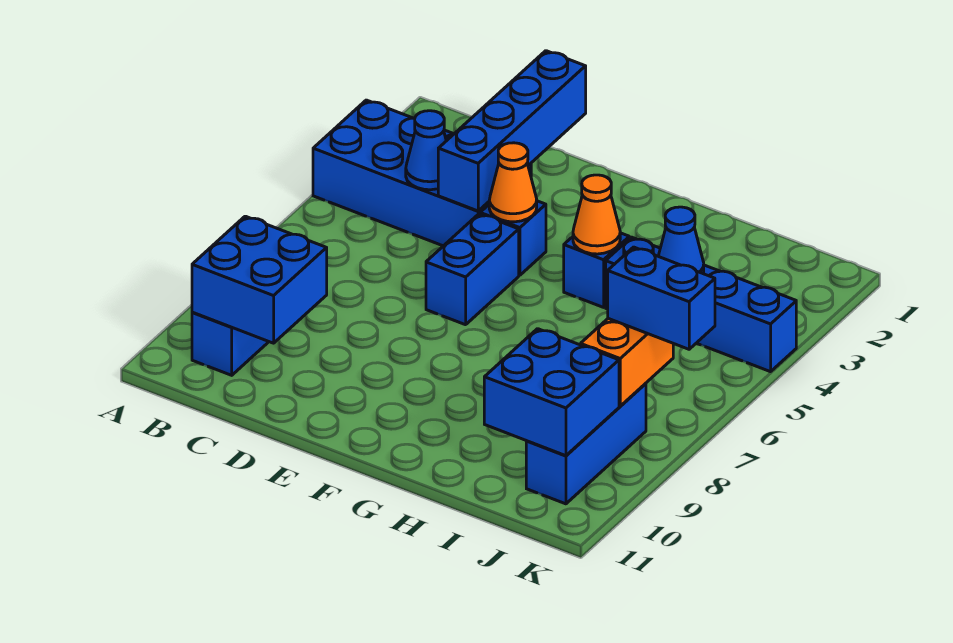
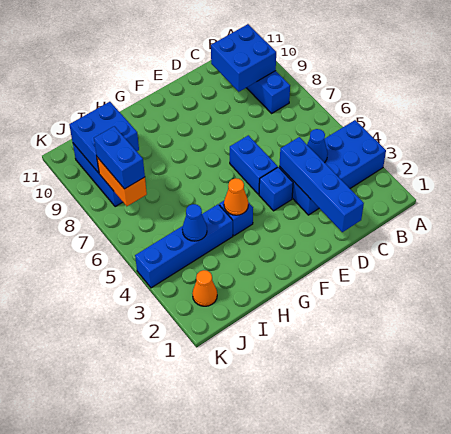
orange cone E4 level 2 -> orange cone J2 level 1
blue brick J7:K7 level 3 -> blue brick J7:J8 level 3

